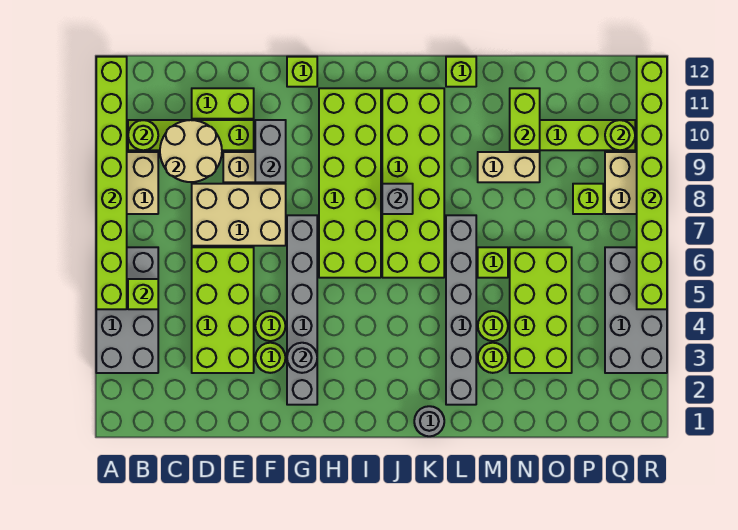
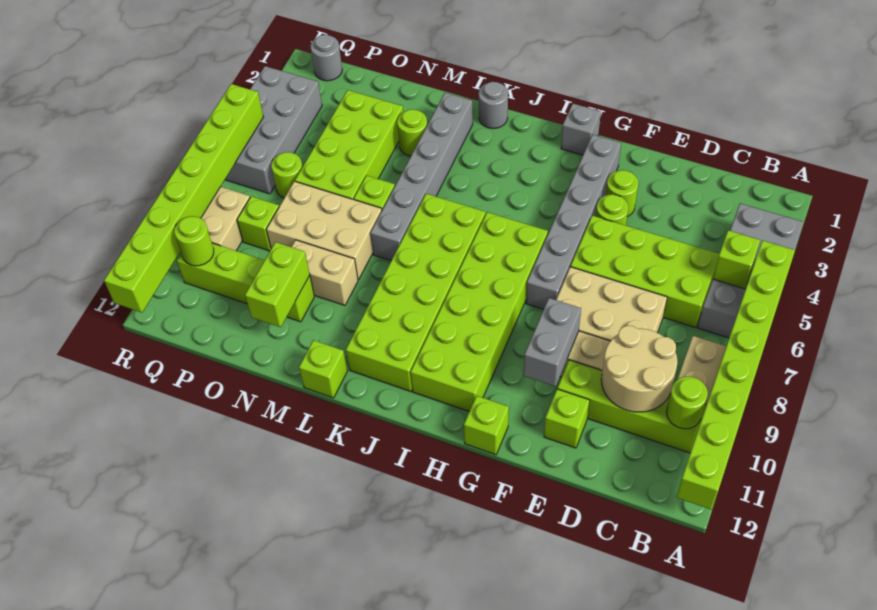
lime brick D3:E6 level 1 -> lime brick C5:F6 level 1
lime brick D11:E11 level 1 -> lime brick E11 level 1
grey round brick G3 level 2 -> grey round brick Q1 level 1
grey brick J8 level 2 -> grey brick H1 level 1
lime round brick M4 level 1 -> lime round brick P6 level 1
none -> tan brick M7:O8 level 1

